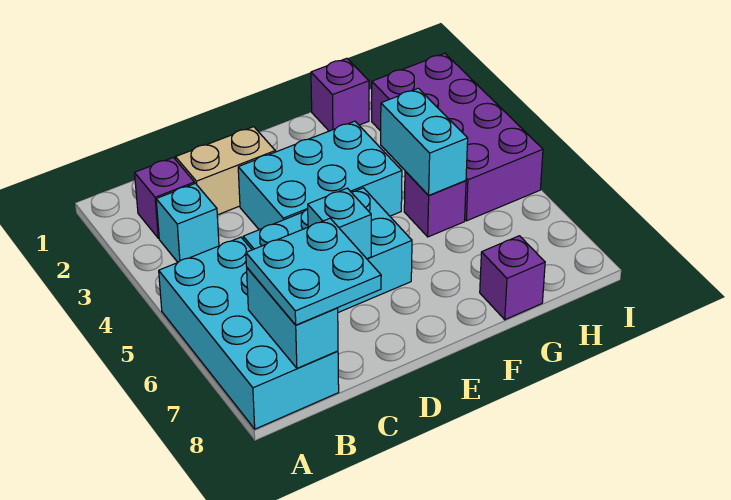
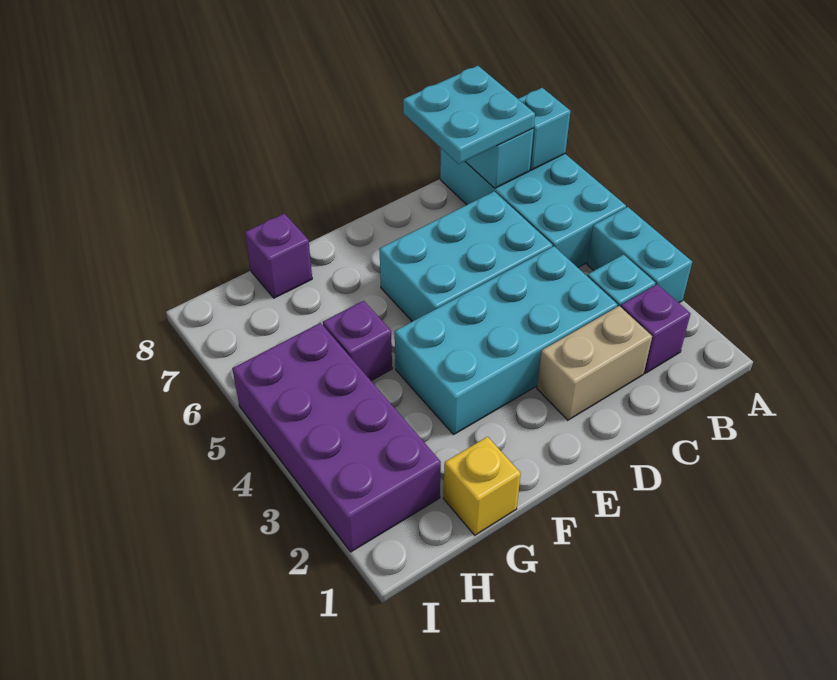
cyan brick D3:F4 level 1 -> cyan brick C3:F4 level 1
cyan brick D6 level 2 -> cyan brick A7 level 2
purple brick G1 level 1 -> yellow brick G1 level 1
cyan brick G4:G5 level 2 -> cyan brick A3:A4 level 1

